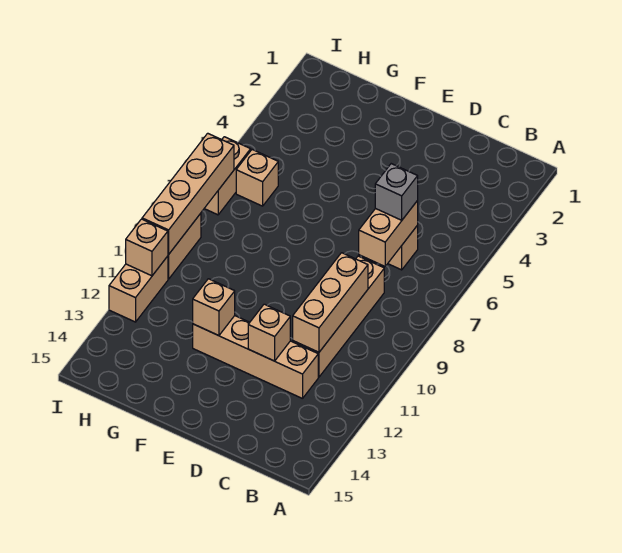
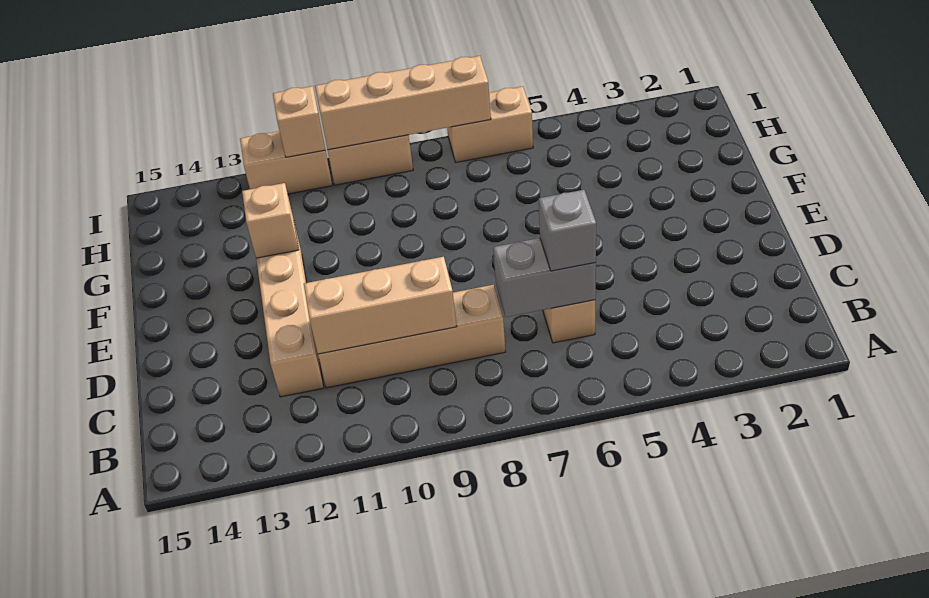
tan brick C6:C7 level 2 -> grey brick C6:C7 level 2
tan brick D12 level 2 -> none
tan brick H6 level 1 -> none

